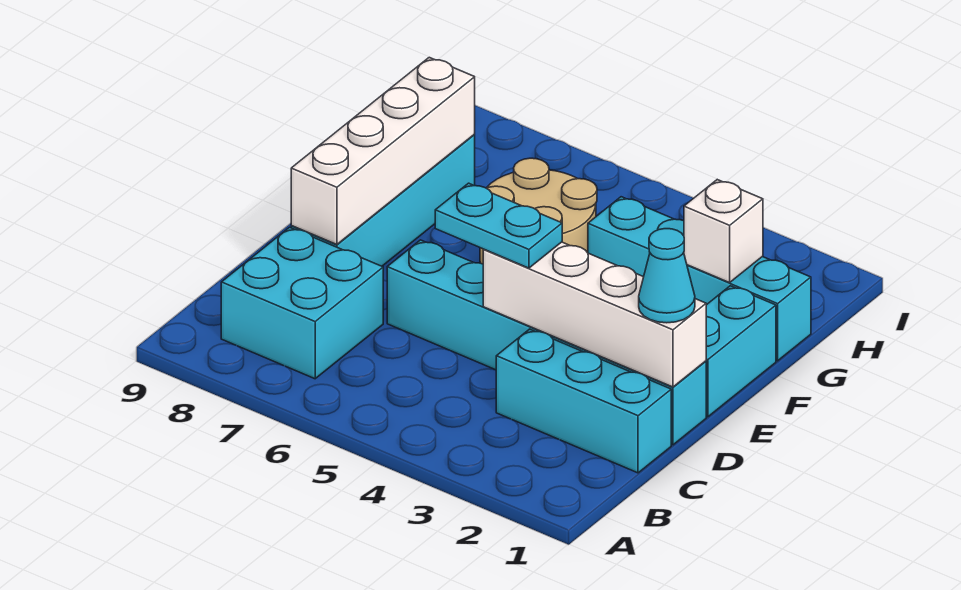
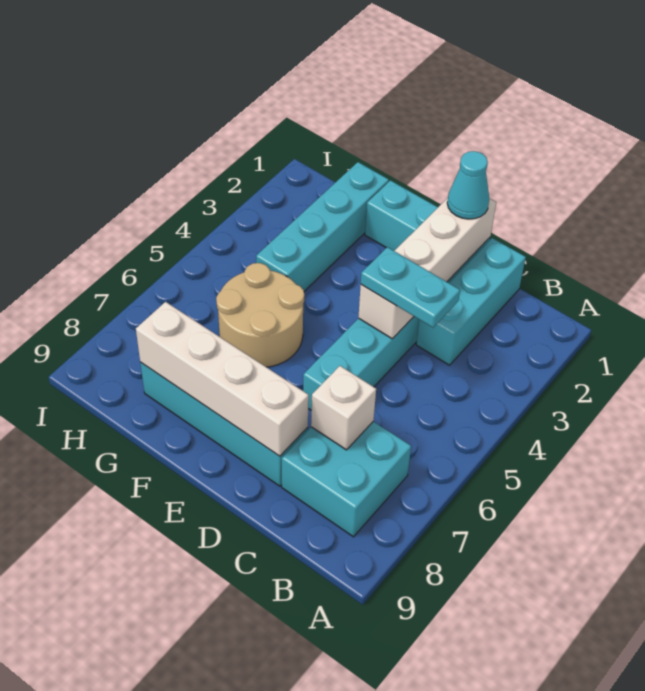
cyan plate D4:D5 level 3 -> cyan plate C4:D4 level 3
white brick G2 level 2 -> white brick C7 level 2

